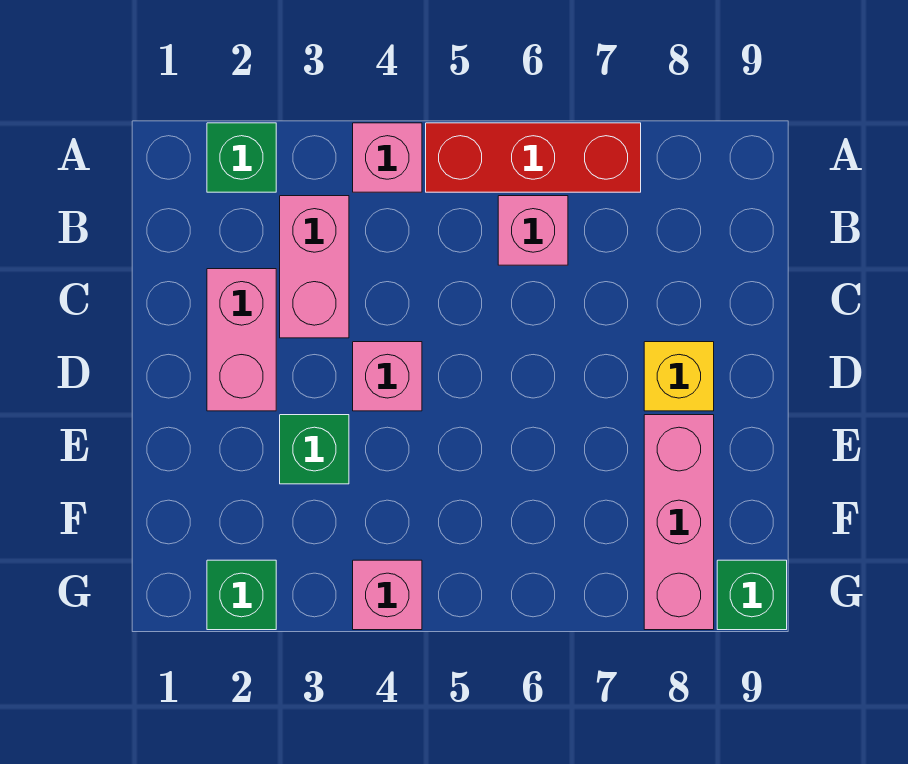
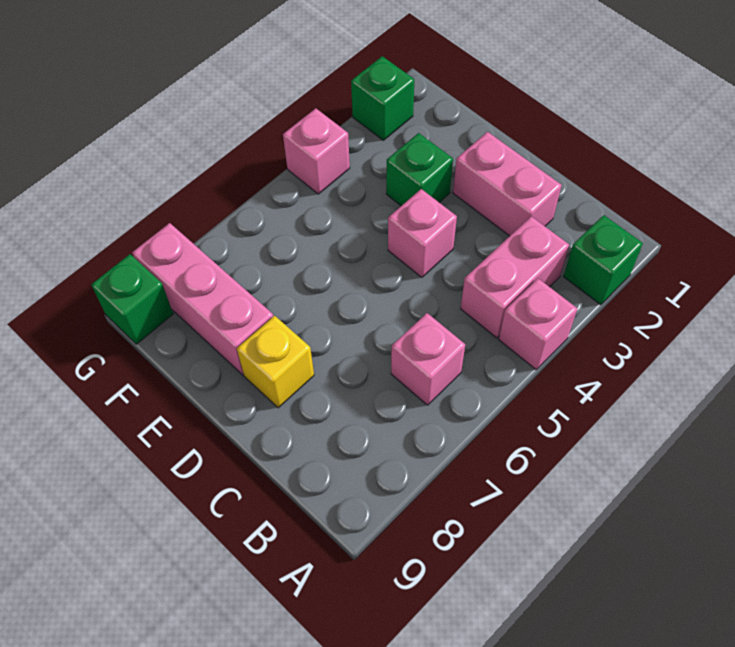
red brick A5:A7 level 1 -> none
pink brick B3:C3 level 1 -> pink brick B3:B4 level 1

